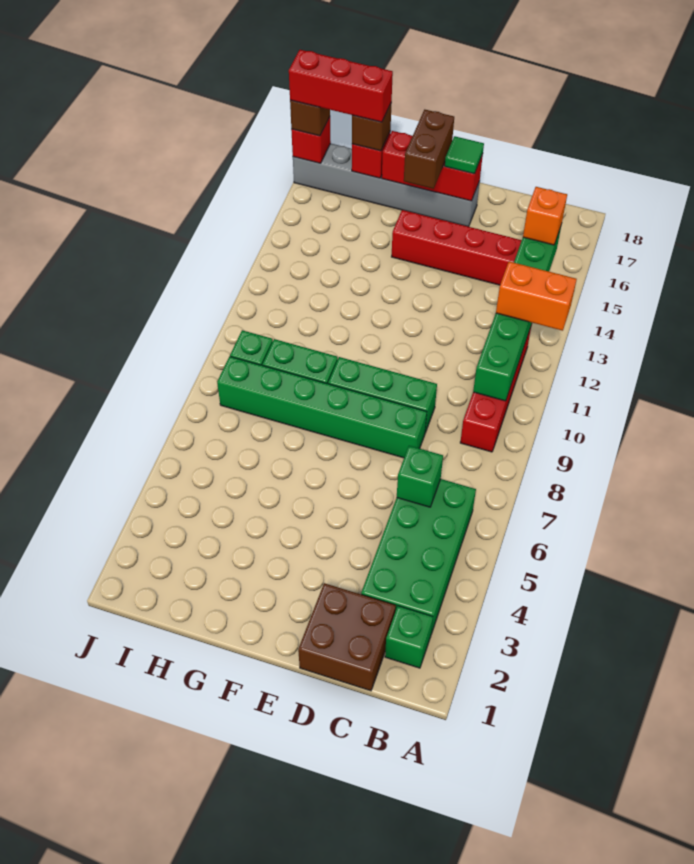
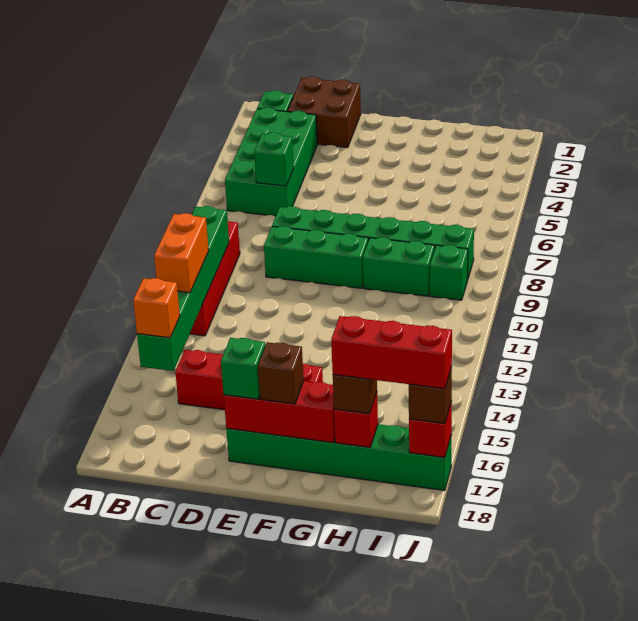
orange brick A12:B12 level 3 -> orange brick B12:B13 level 3
grey brick E17:J17 level 1 -> green brick E17:J17 level 1
green tile E17 level 3 -> green brick E17 level 3
brown brick F16:F17 level 3 -> brown brick F17 level 3

